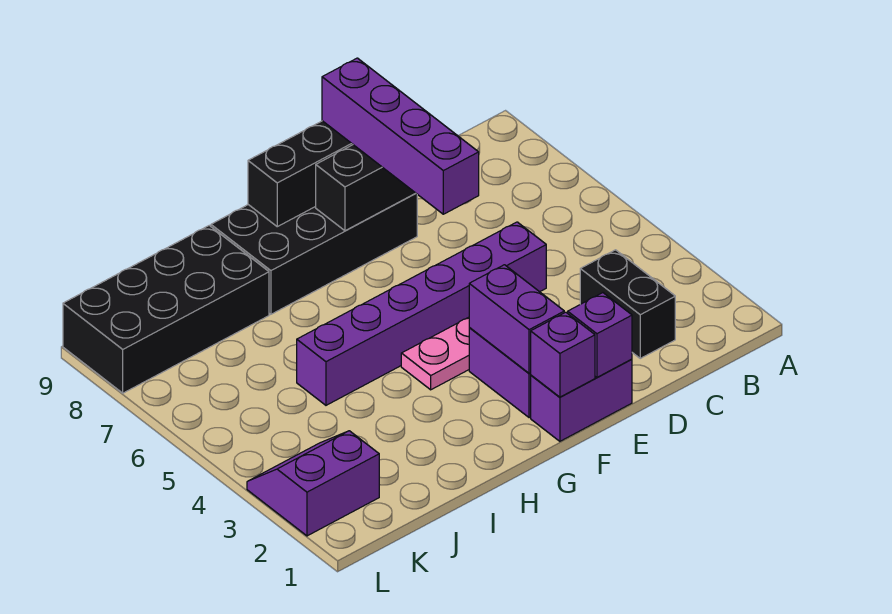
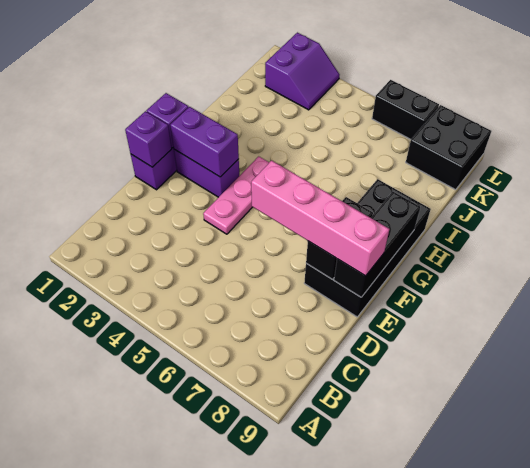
black brick C2:C3 level 1 -> black brick L6:L7 level 1
purple brick D5:I5 level 1 -> none
purple brick E6:E9 level 3 -> pink brick E6:E9 level 3
black brick I8:L9 level 1 -> black brick K8:L9 level 1

